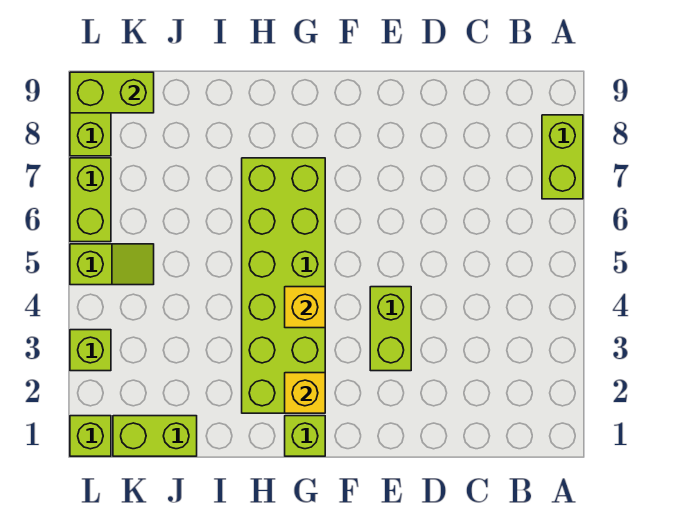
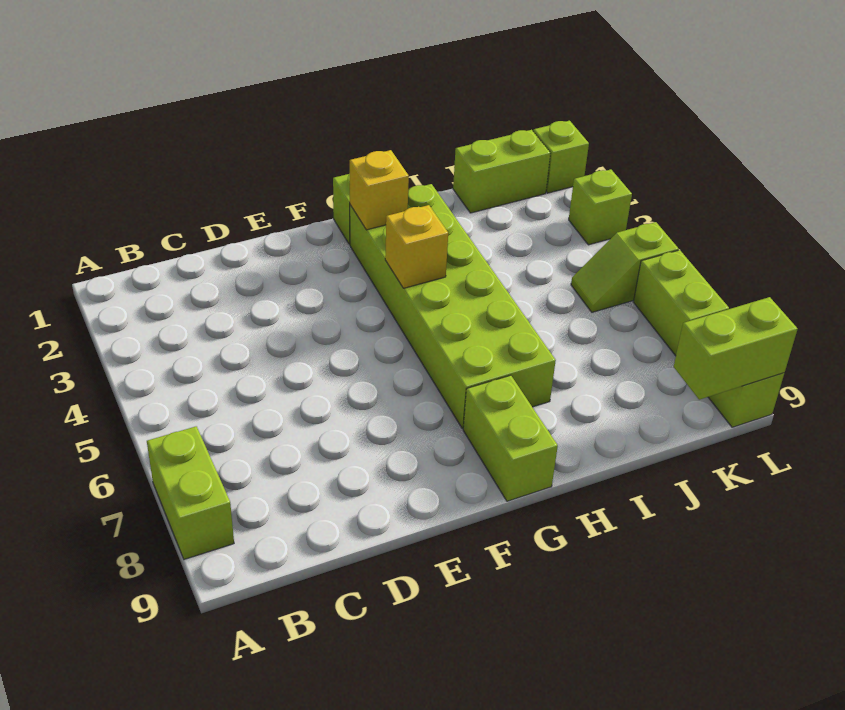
lime brick E3:E4 level 1 -> lime brick G8:G9 level 1

